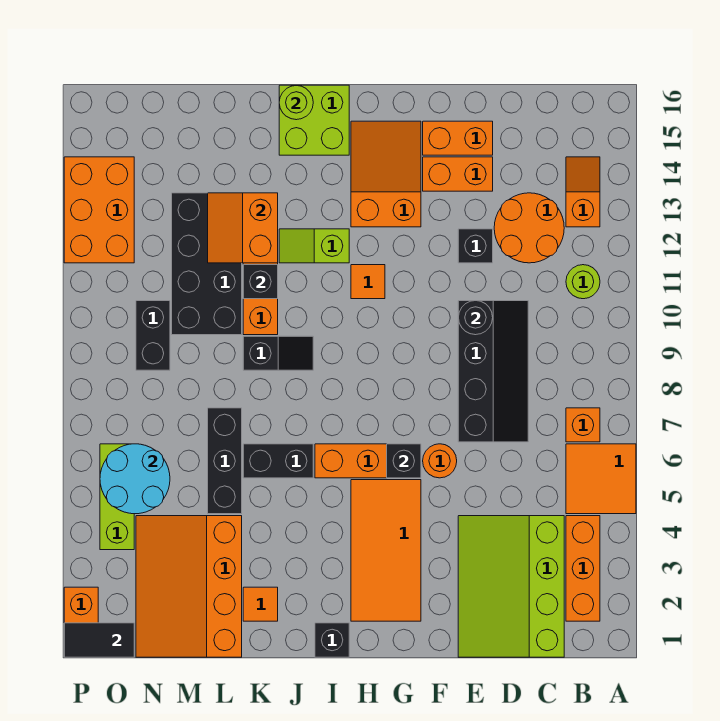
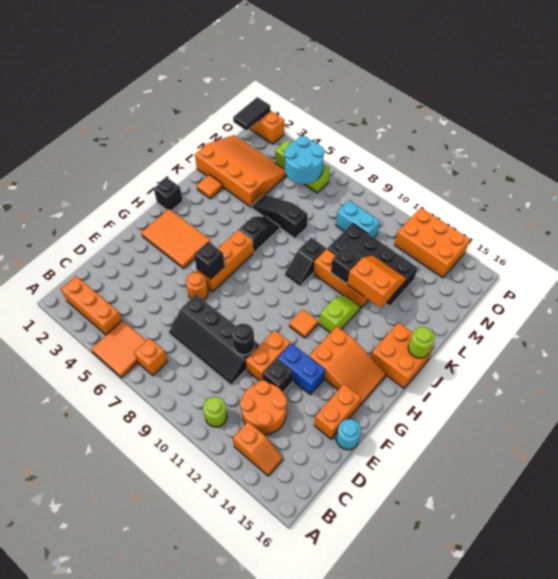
lime slope C1:E4 level 1 top C -> none
orange brick E14:F14 level 1 -> orange brick E11:F11 level 1
none -> cyan round brick E16 level 1
none -> blue brick F12:F13 level 1
orange tile G2:H5 level 1 -> orange tile G2:H4 level 1
lime brick I15:J16 level 1 -> orange brick I15:J16 level 1
black brick J6:K6 level 1 -> black slope J6:K6 level 1 top J
black brick L5:L7 level 1 -> black slope L5:L7 level 1 top 7
black brick N9:N10 level 1 -> cyan brick N9:N10 level 1

